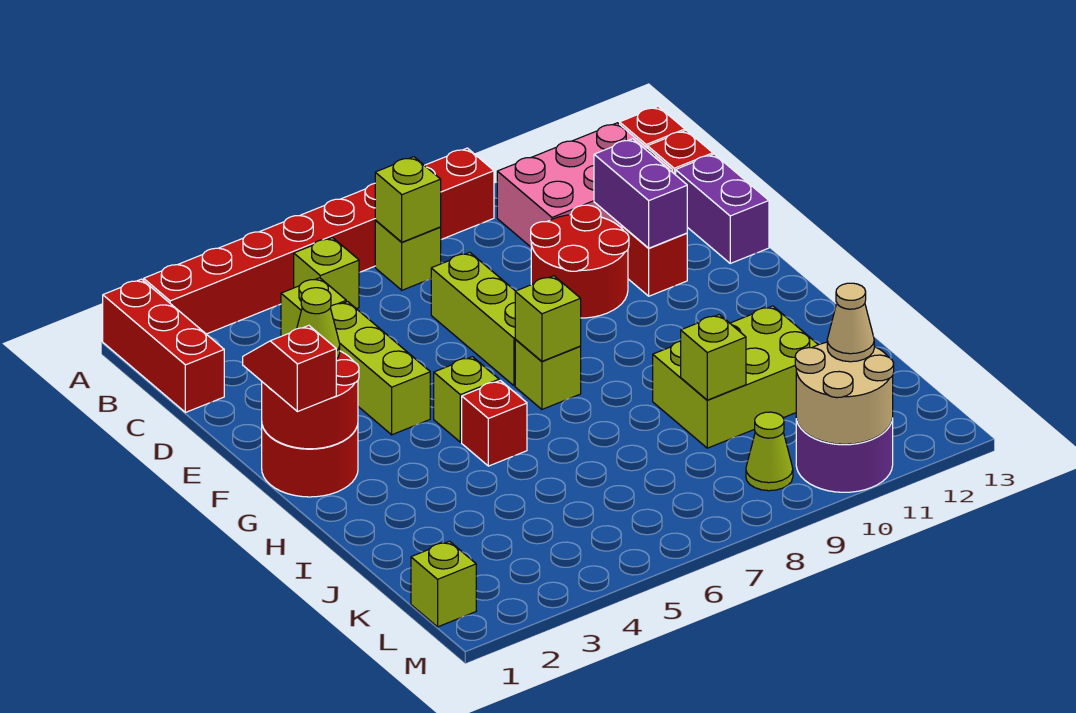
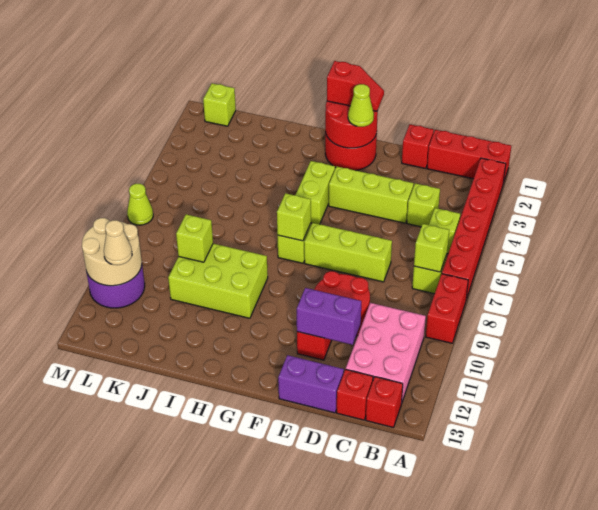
lime brick G5 level 1 -> lime brick G4:G5 level 1
red brick H5 level 1 -> red brick D1 level 1
lime brick I9:J11 level 1 -> lime brick H9:J10 level 1
lime cone L9 level 1 -> lime cone M7 level 1

